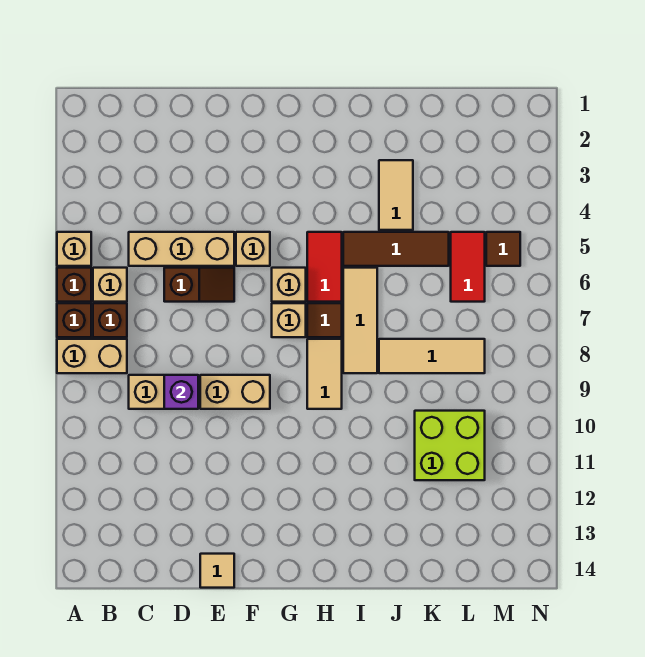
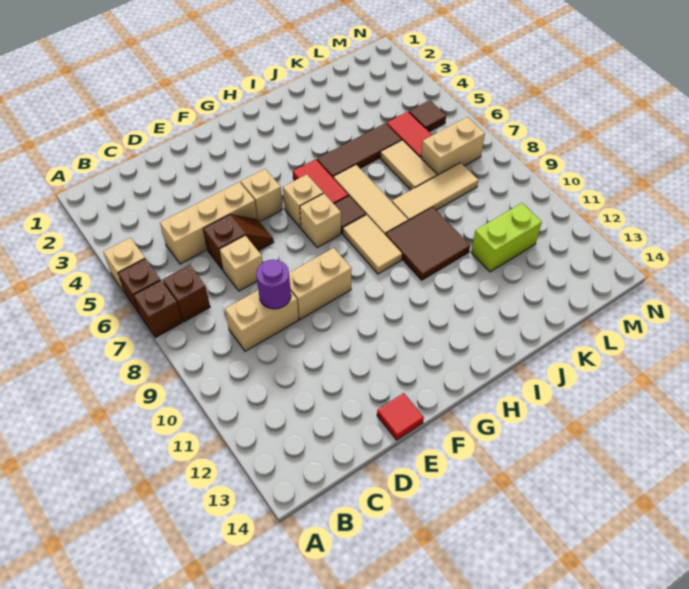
tan brick A8:B8 level 1 -> tan brick L7:M7 level 1
tan brick B6 level 1 -> tan brick D7 level 1
purple brick D9 level 2 -> purple round brick D9 level 2
tan tile E14 level 1 -> red tile E14 level 1
none -> brown tile I9:J10 level 1
tan tile J3:J4 level 1 -> tan tile K6:K7 level 1
lime brick K10:L11 level 1 -> lime brick K11:L11 level 1

